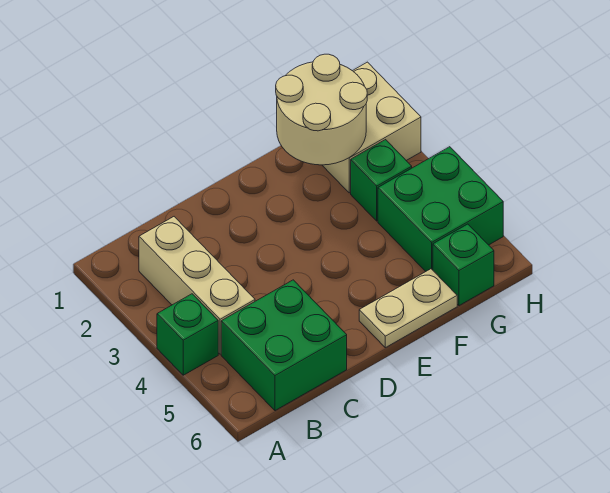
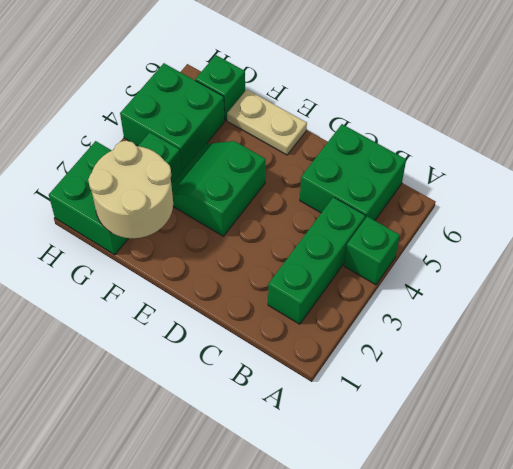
tan brick B2:B4 level 1 -> green brick B2:B4 level 1
none -> green slope E3:F4 level 1 top E
tan brick G1:H2 level 1 -> green brick G1:H2 level 1

